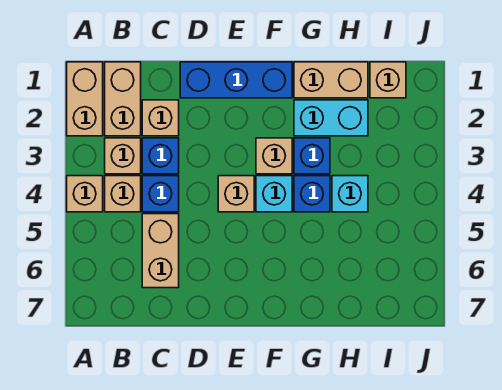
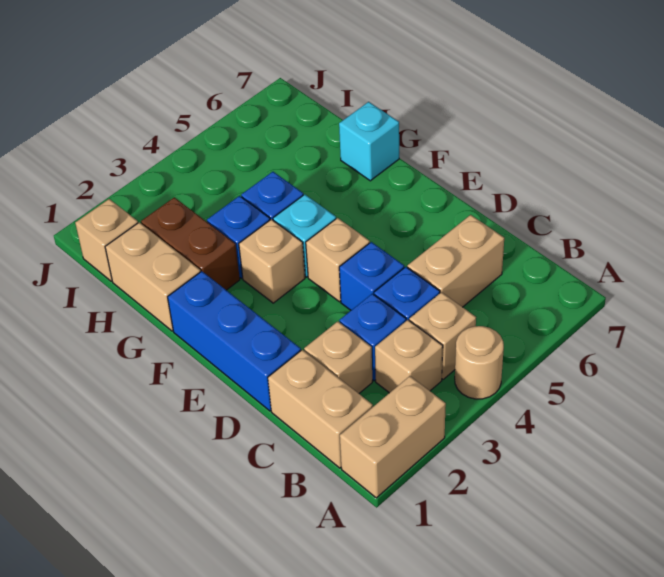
tan brick A4 level 1 -> tan round brick A4 level 1
tan brick B1:B2 level 1 -> tan brick B1:C1 level 1
none -> blue brick D4 level 1
cyan brick G2:H2 level 1 -> brown brick G2:H2 level 1
cyan brick H4 level 1 -> cyan brick G7 level 1

